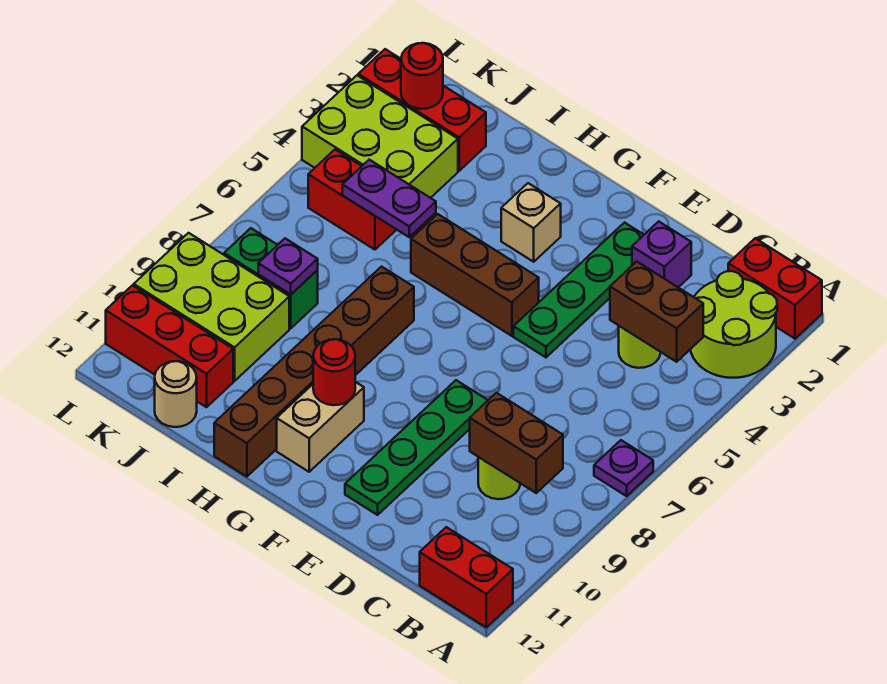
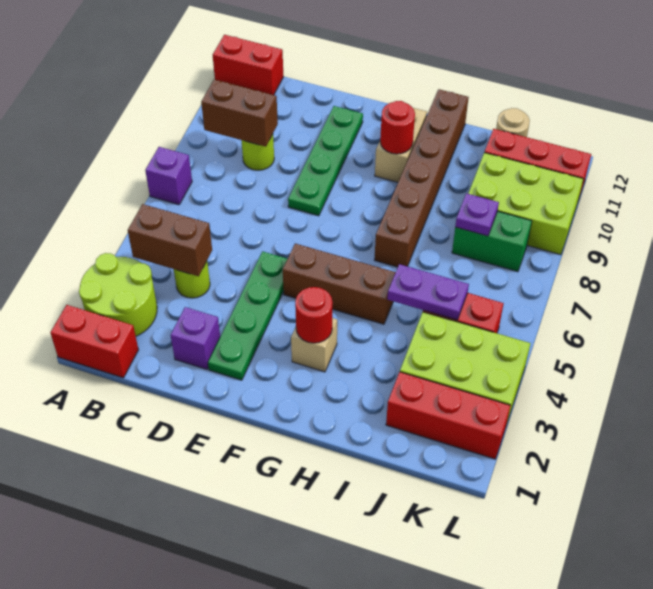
purple plate A7 level 1 -> purple brick A7 level 1
red round brick K2 level 2 -> red round brick G3 level 2

